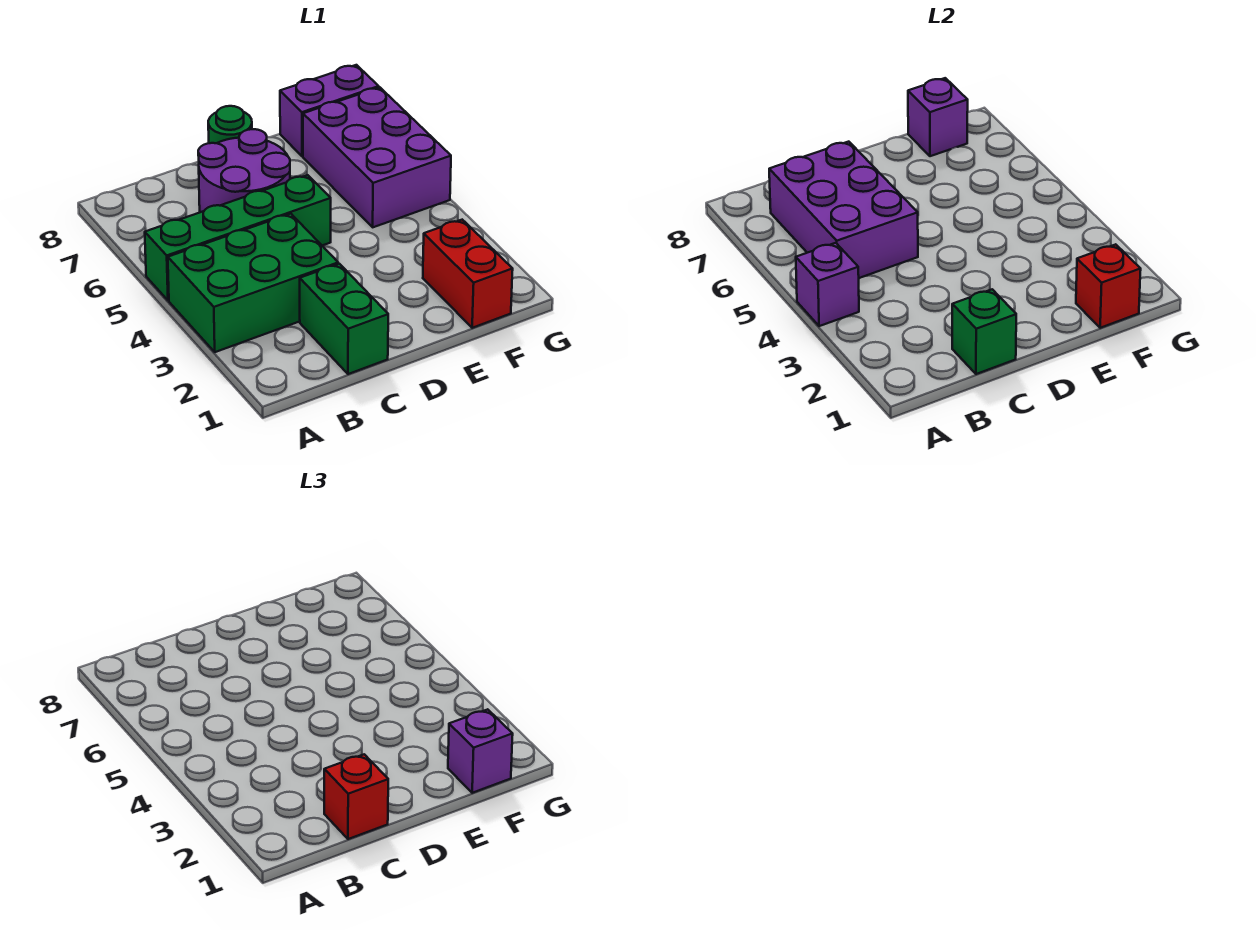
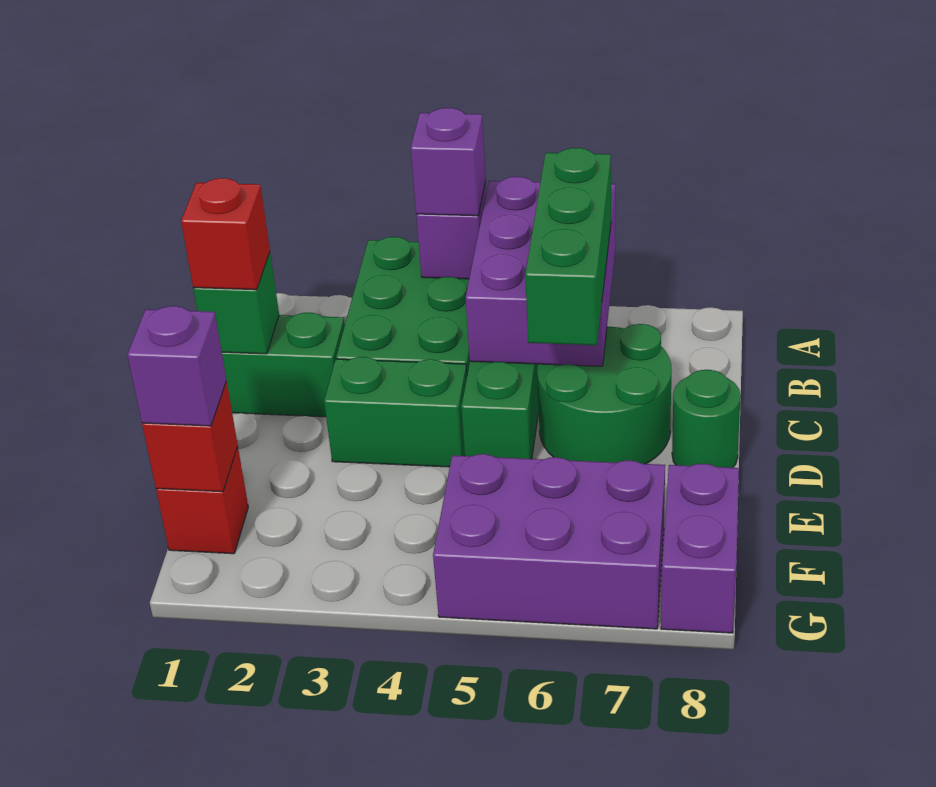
purple brick B5:C7 level 2 -> purple brick A5:C6 level 2
none -> green brick B6:D6 level 3
purple round brick C6:D7 level 1 -> green round brick C6:D7 level 1
none -> green brick D3:D4 level 1
red brick F1:F2 level 1 -> red brick F1 level 1
purple brick F8 level 2 -> purple brick A4 level 3

